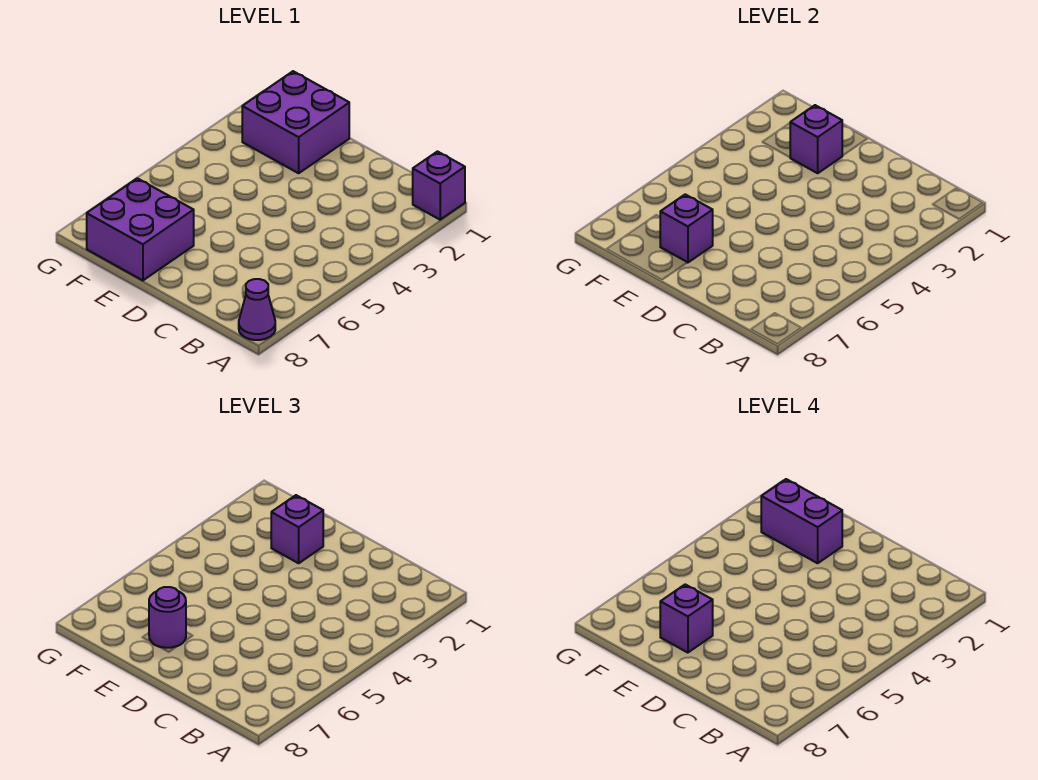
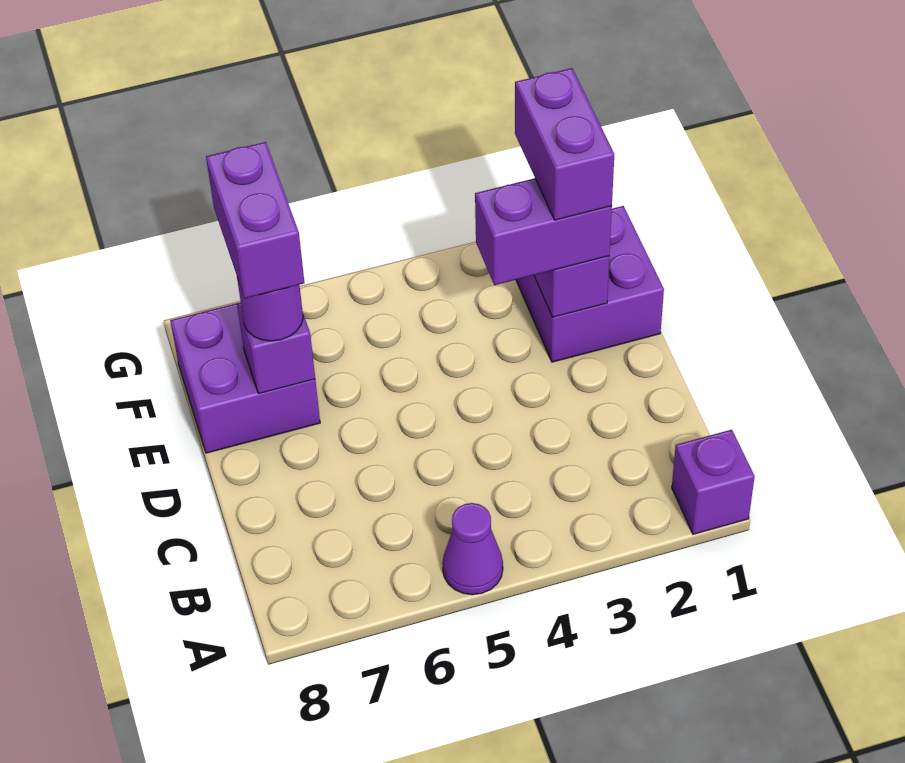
purple cone A8 level 1 -> purple cone A5 level 1
purple brick E2 level 3 -> purple brick E2:E3 level 3
purple brick E7 level 4 -> purple brick E7:F7 level 4

